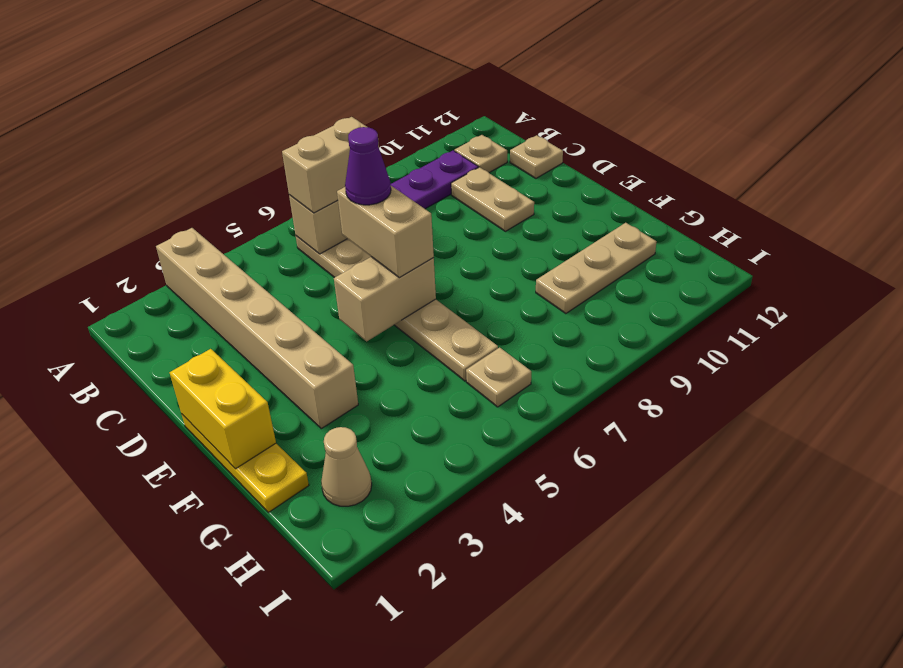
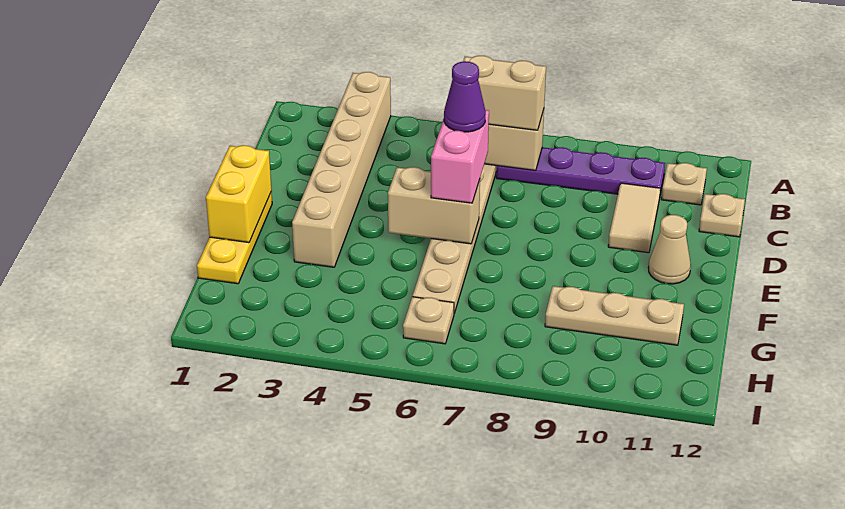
tan plate C10:D10 level 1 -> tan tile C10:D10 level 1
tan brick D6:E6 level 3 -> pink brick D6:E6 level 3
tan cone H2 level 1 -> tan cone E11 level 1

